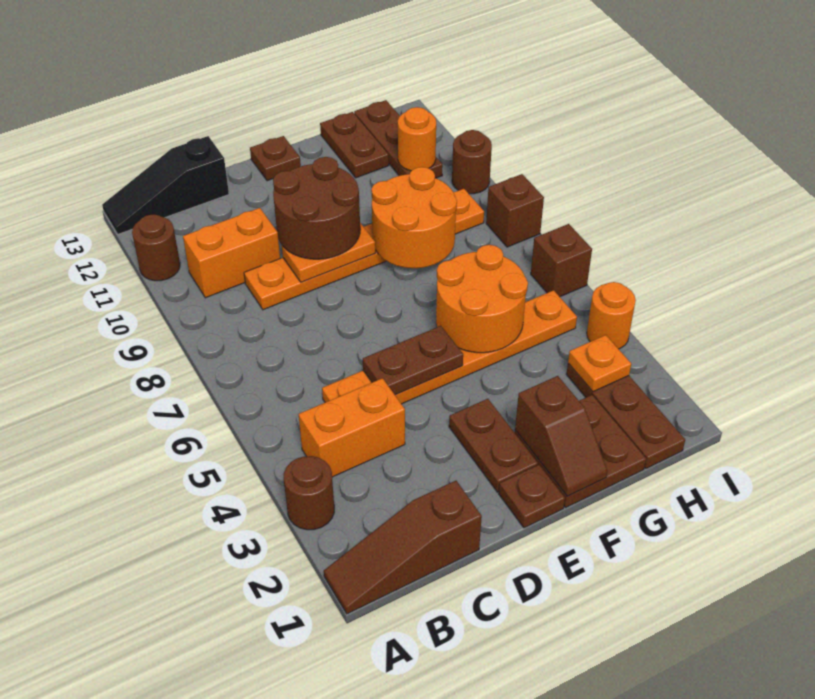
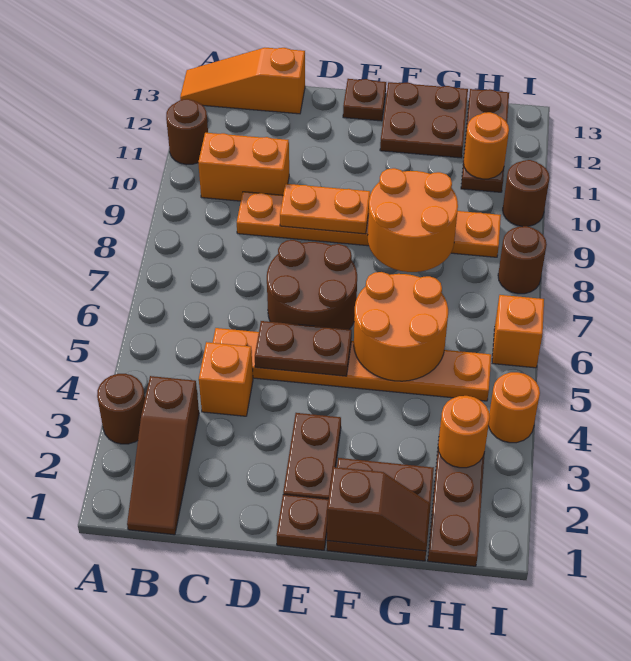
brown slope A1:C1 level 1 top C -> brown slope B1:B3 level 1 top 3
black slope A13:C13 level 1 top C -> orange slope A13:C13 level 1 top C
orange brick B4:C4 level 1 -> orange brick C4 level 1
brown round brick D9:E10 level 3 -> brown round brick D6:E7 level 1
brown slope F1:F2 level 2 top 2 -> brown slope F1:G1 level 2 top F
brown plate G12:G13 level 1 -> brown plate F12:G13 level 1
orange plate H3 level 2 -> orange round brick H3 level 2
brown brick I6 level 1 -> orange brick I6 level 1
brown brick I8 level 1 -> brown round brick I8 level 1

